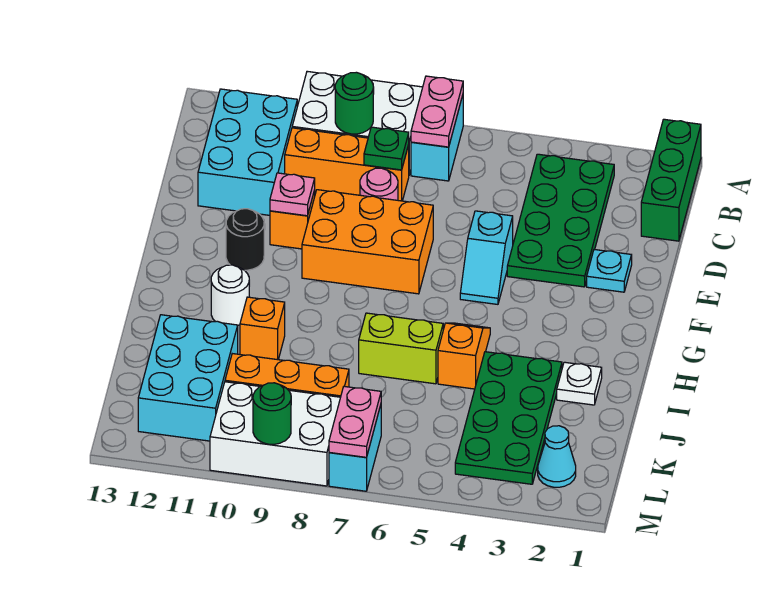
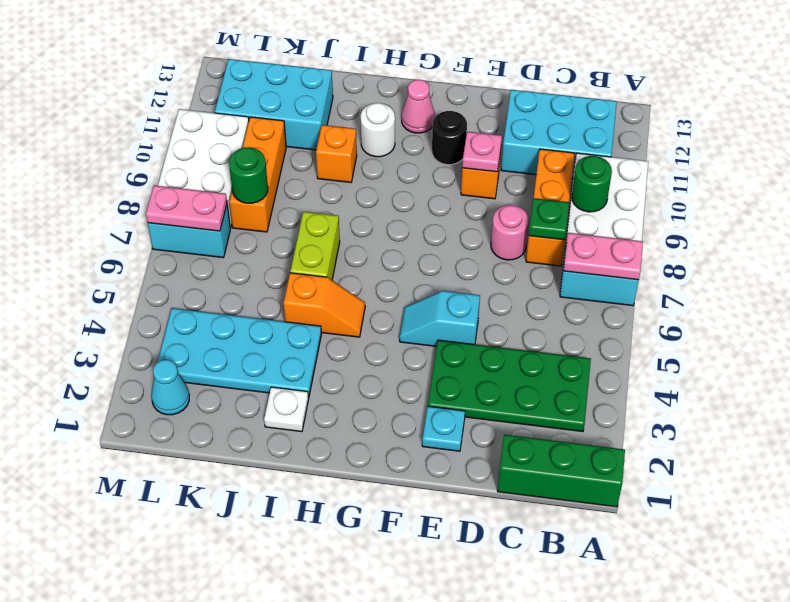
orange brick E7:F9 level 1 -> none
none -> pink cone G12 level 1
green plate I3:L4 level 1 -> cyan plate I3:L4 level 1
green round brick M9 level 2 -> green round brick K8 level 2

